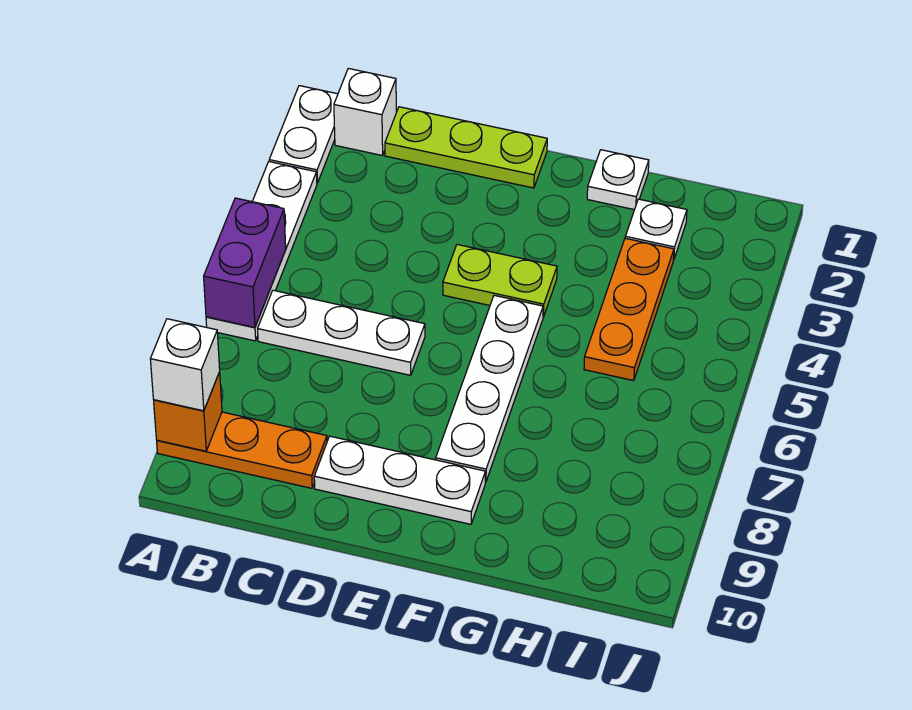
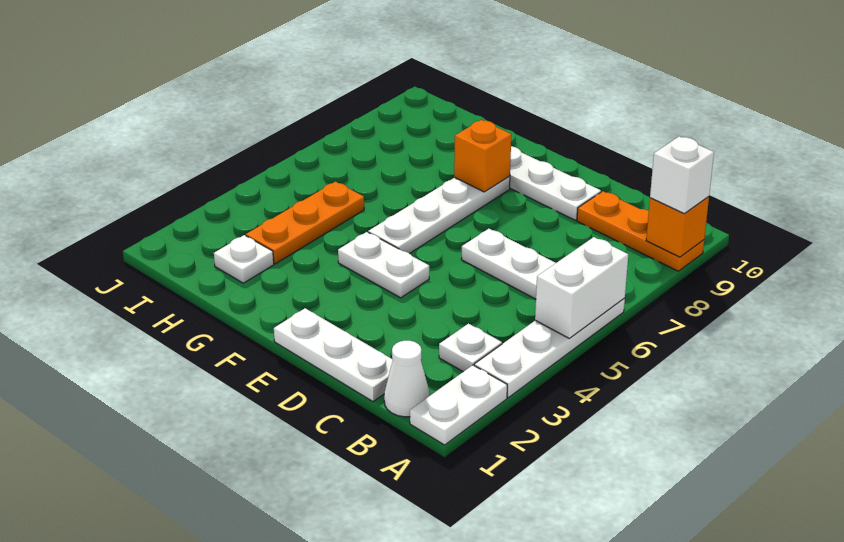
purple brick A5:A6 level 2 -> white brick A5:A6 level 2
white brick B1 level 1 -> white cone B1 level 1
lime plate C1:E1 level 1 -> white plate C1:E1 level 1
lime plate E4:F4 level 1 -> white plate E4:F4 level 1
none -> orange brick F8 level 2
white plate G1 level 1 -> white plate B3 level 1

